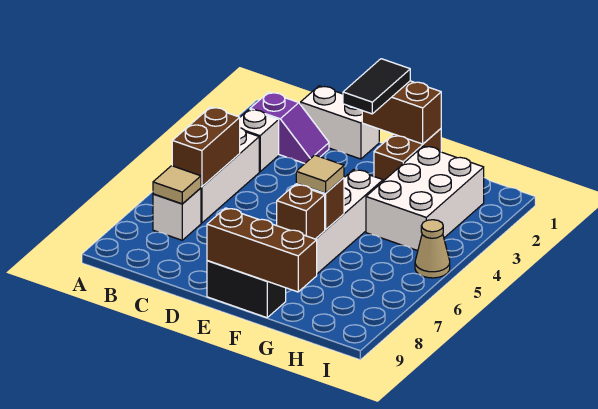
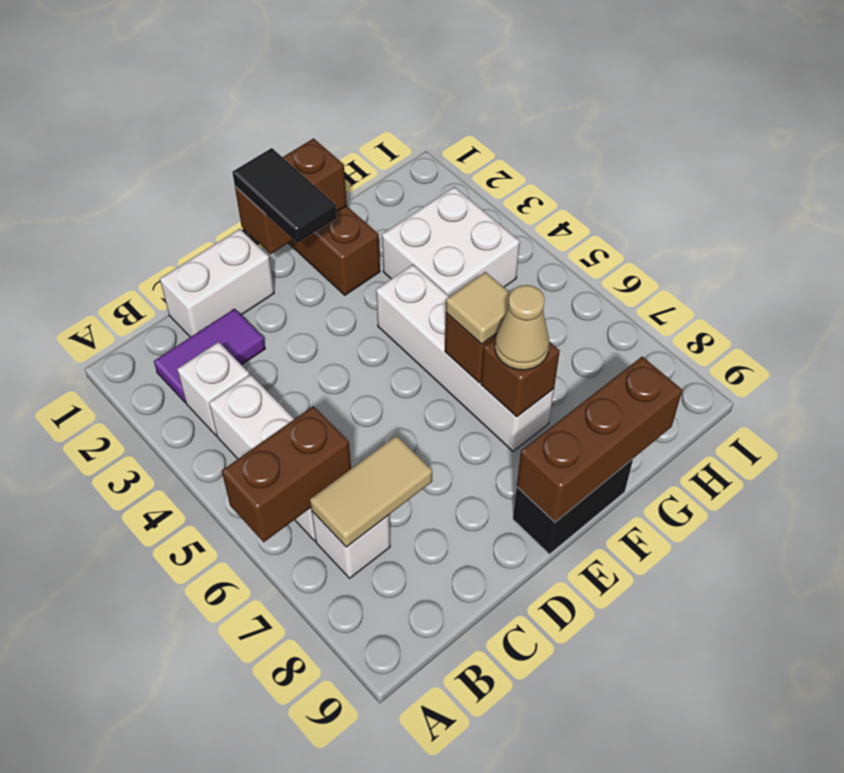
purple slope B2:C2 level 1 top B -> purple tile B2:C2 level 1
brown brick B5:B6 level 2 -> brown brick A6:B6 level 2
tan tile B7 level 2 -> tan tile B7:C7 level 2
white brick G2:H4 level 1 -> white brick G3:H4 level 1
tan cone I5 level 1 -> tan cone F7 level 3

